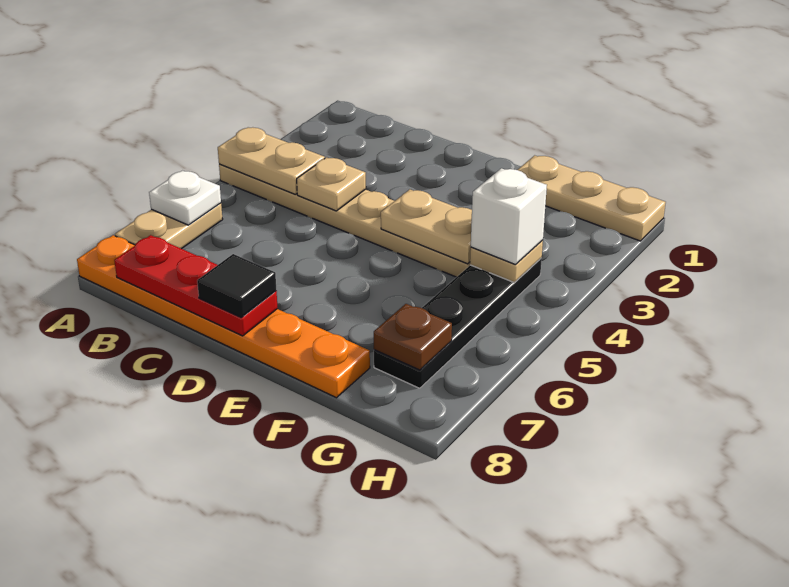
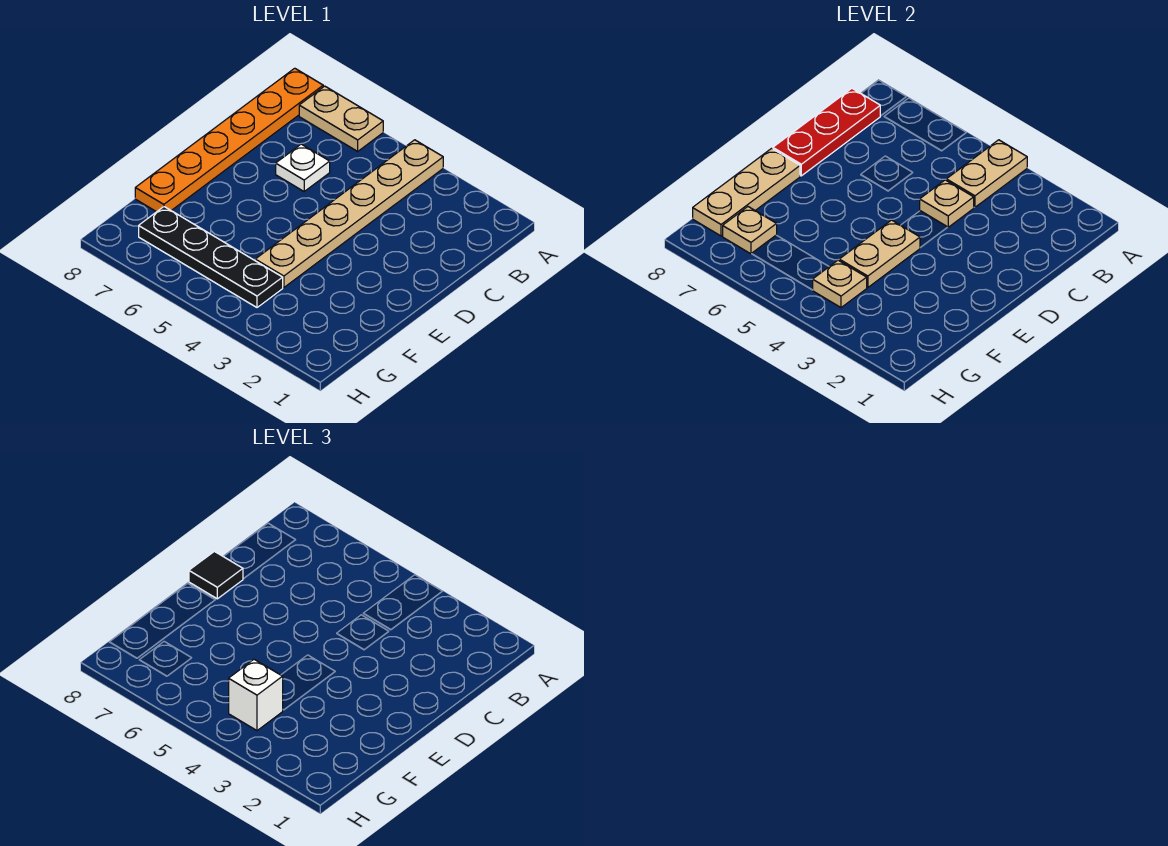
white plate A6 level 2 -> white plate C6 level 1
tan plate F1:H1 level 1 -> tan plate E8:G8 level 2
brown plate G7 level 2 -> tan plate G7 level 2

